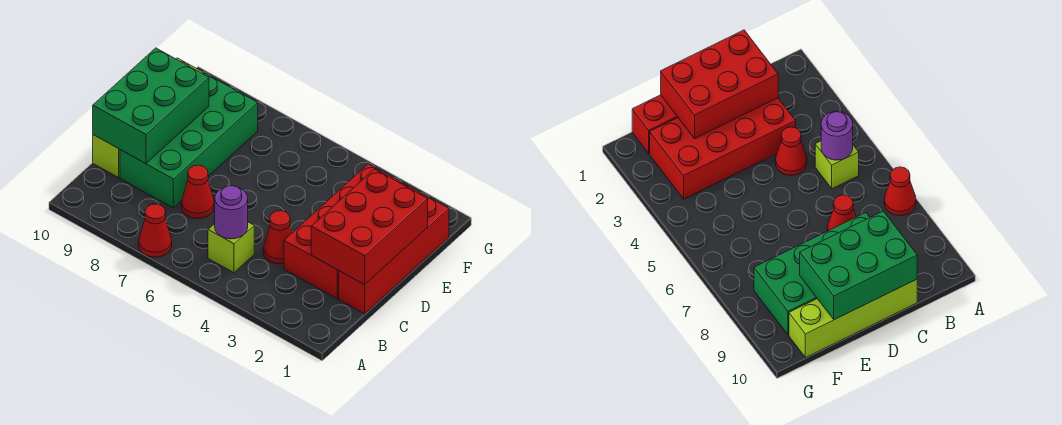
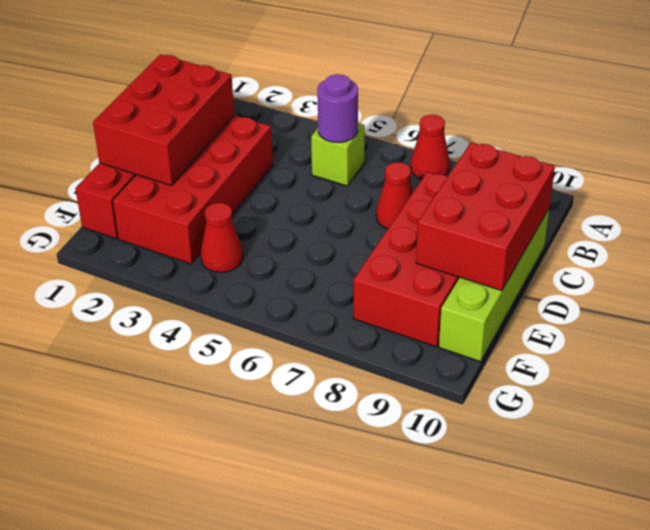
red cone C4 level 1 -> red cone F4 level 1
green brick C8:F9 level 1 -> red brick C8:F9 level 1
green brick C9:E10 level 2 -> red brick C9:E10 level 2

